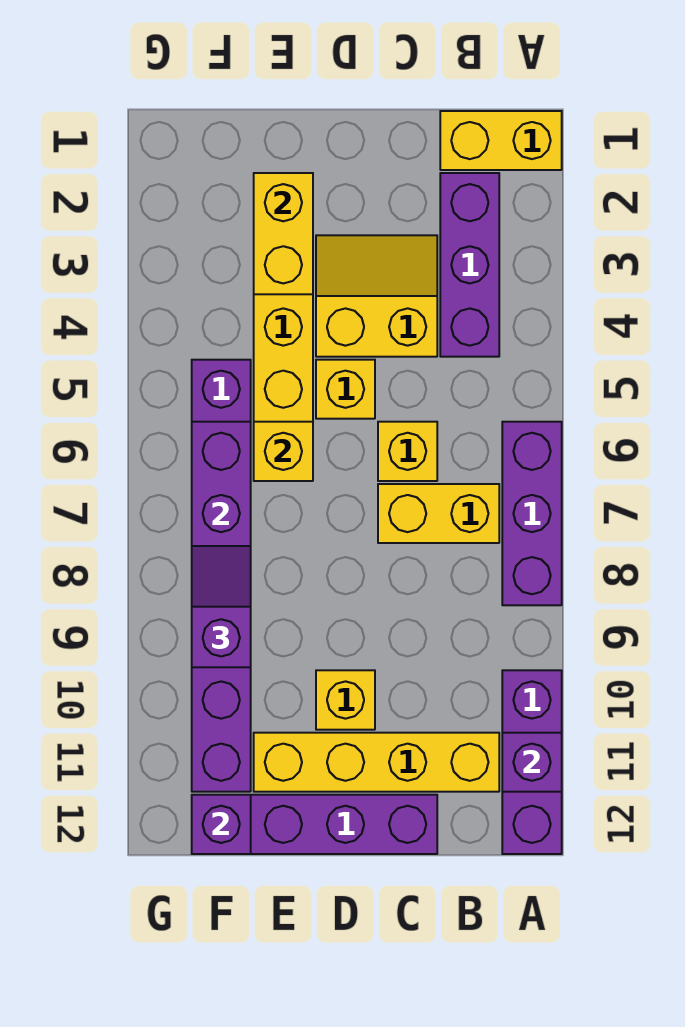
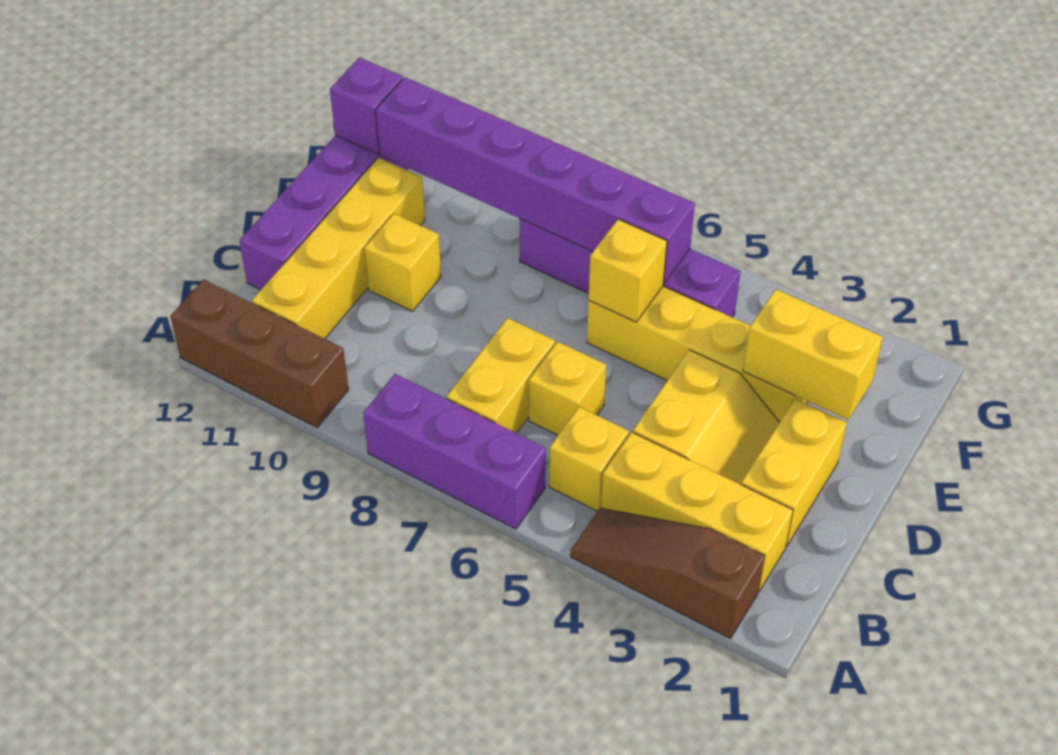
yellow brick A1:B1 level 1 -> yellow brick C2:D2 level 1
none -> brown slope A2:A4 level 1 top 2
purple brick A10:A12 level 1 -> brown brick A10:A12 level 1
purple brick A11 level 2 -> none
purple brick B2:B4 level 1 -> yellow brick B2:B4 level 1
yellow brick D5 level 1 -> yellow brick B5 level 1
purple slope F8:F9 level 3 top 9 -> none

